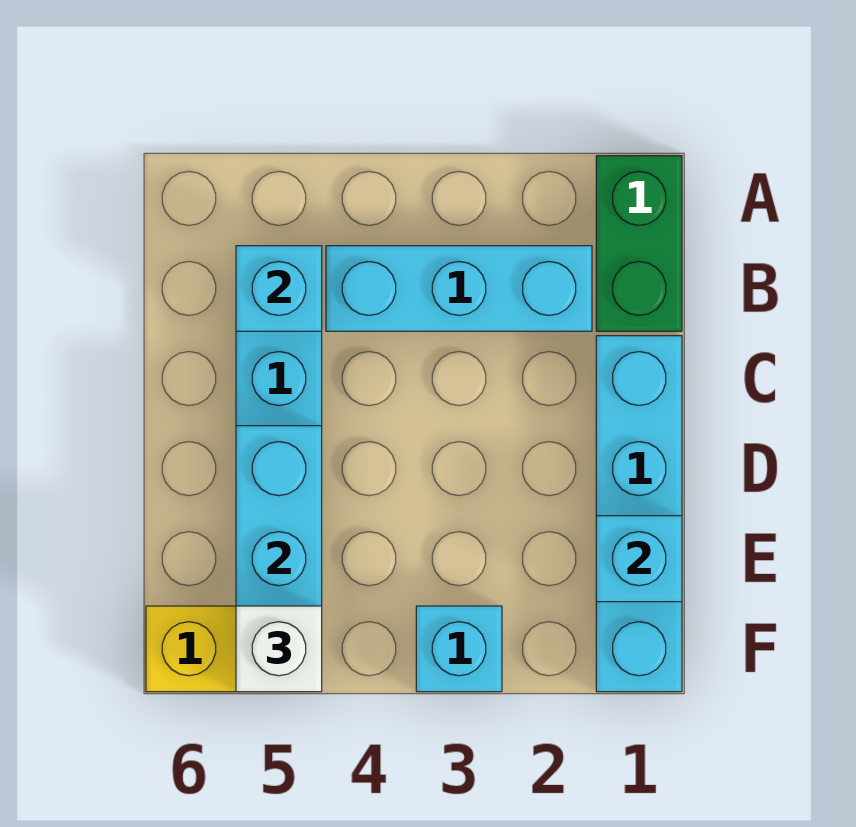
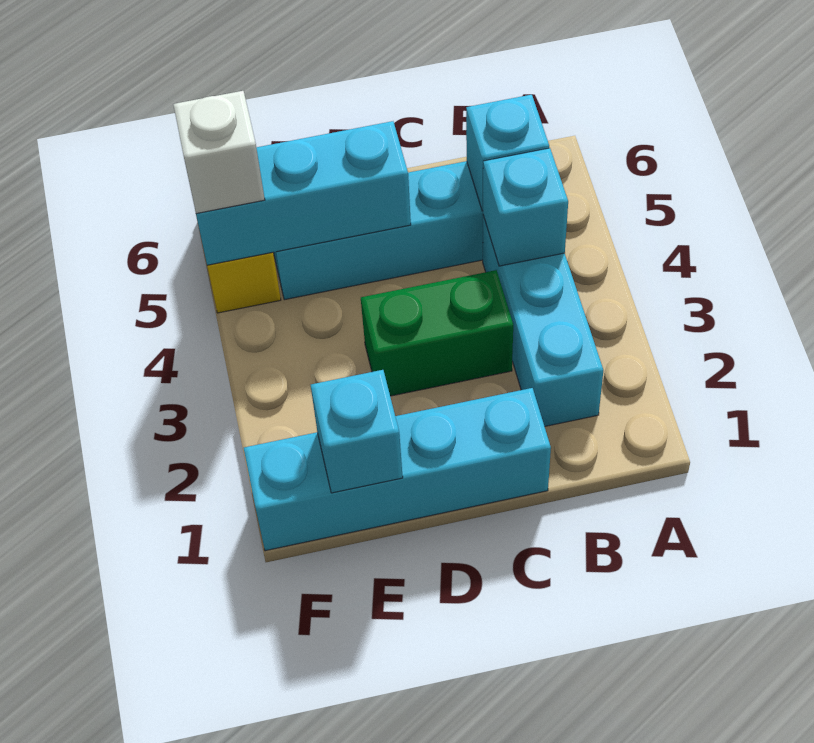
green brick A1:B1 level 1 -> green brick C3:D3 level 1
cyan brick F3 level 1 -> cyan brick B4 level 2

